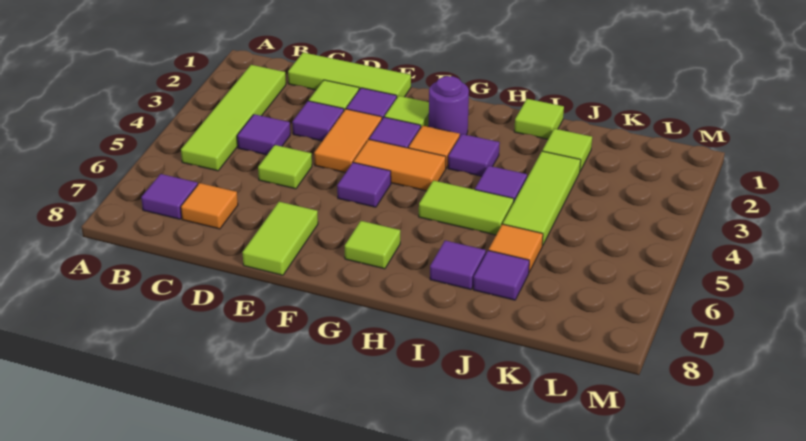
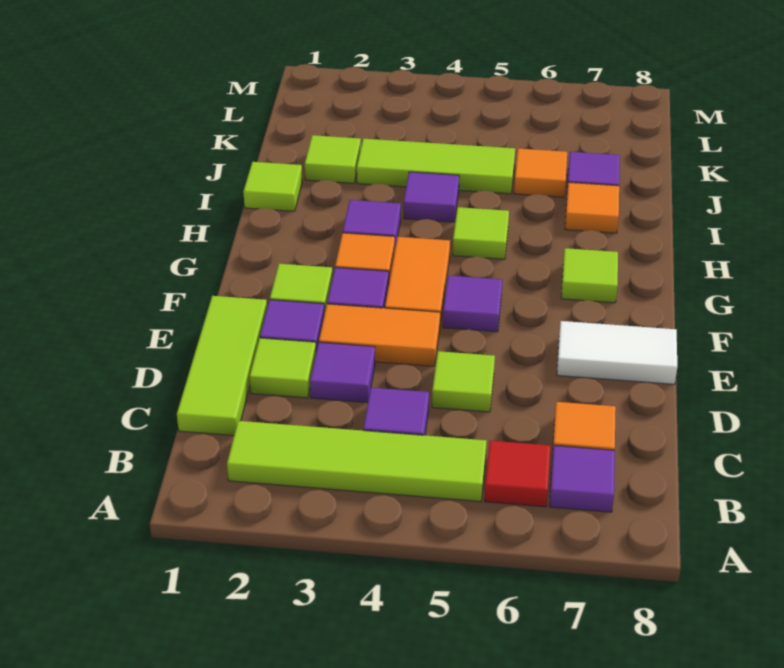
none -> red tile B6 level 1
lime tile E7:E8 level 1 -> white tile E7:E8 level 1
purple round brick G2 level 1 -> none
lime tile H5:I5 level 1 -> lime tile H5 level 1
purple tile I7 level 1 -> orange tile I7 level 1

